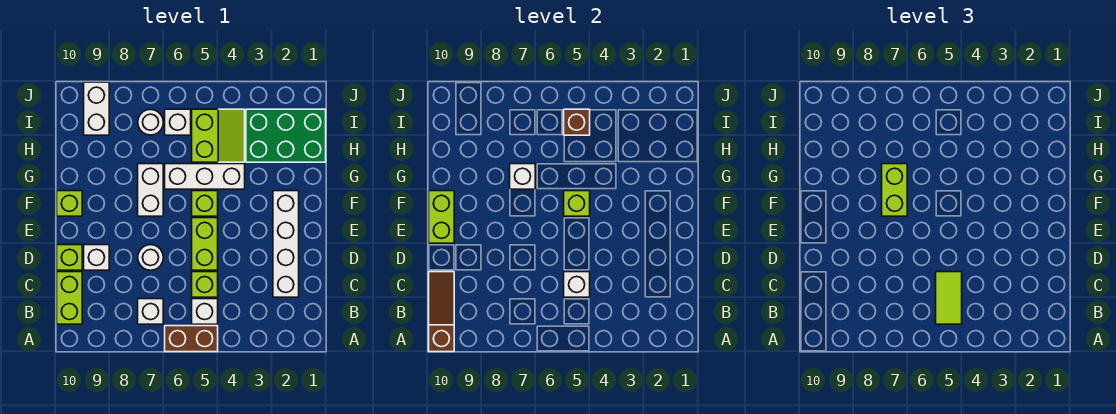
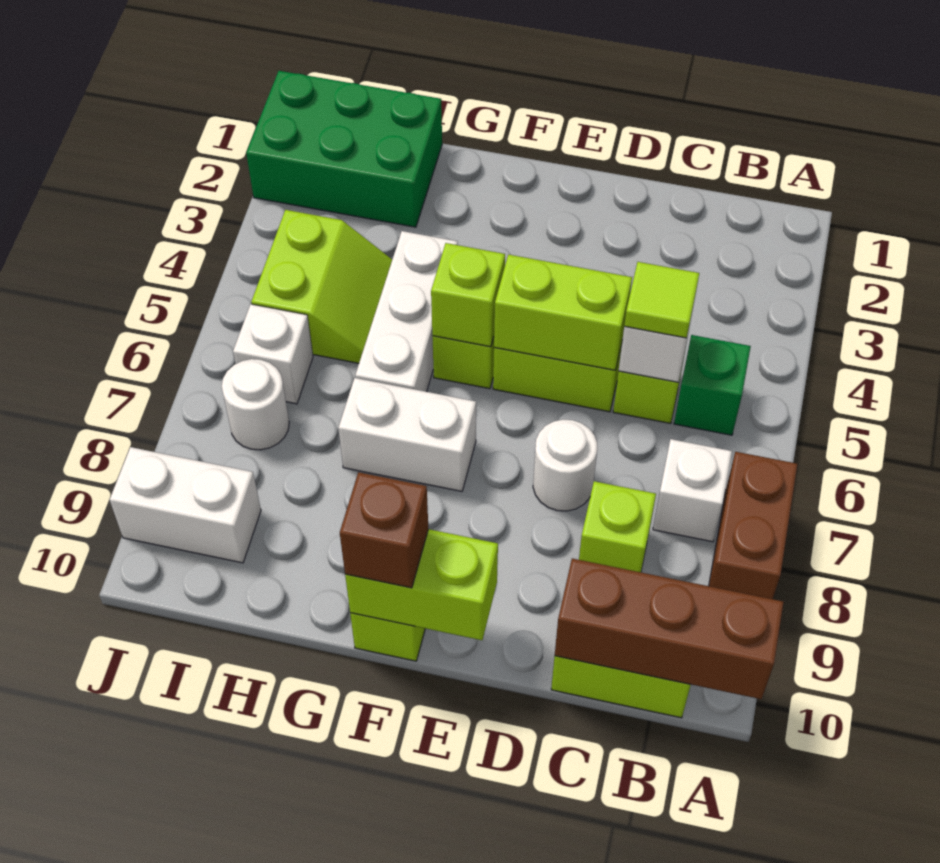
brown brick A5:A6 level 1 -> brown brick A7:A8 level 1
brown slope A10:C10 level 2 top A -> brown brick A10:C10 level 2
white brick B5 level 1 -> green brick B5 level 1
lime tile B5:C5 level 3 -> lime tile C5 level 3
white brick C2:F2 level 1 -> none
white brick D9 level 1 -> none
lime brick D10 level 1 -> lime brick C8 level 1
lime brick F7:G7 level 3 -> lime brick D5:E5 level 2
white brick G7 level 2 -> none
green brick H1:I3 level 1 -> green brick H1:J2 level 1
lime slope H4:I5 level 1 top 5 -> lime slope H4:I5 level 1 top I
brown brick I5 level 2 -> brown brick F10 level 3

